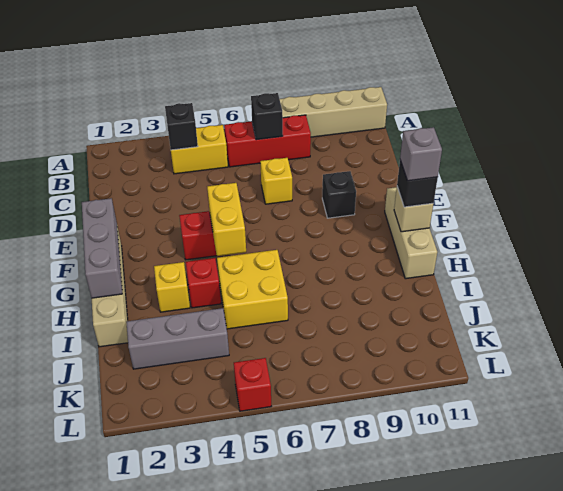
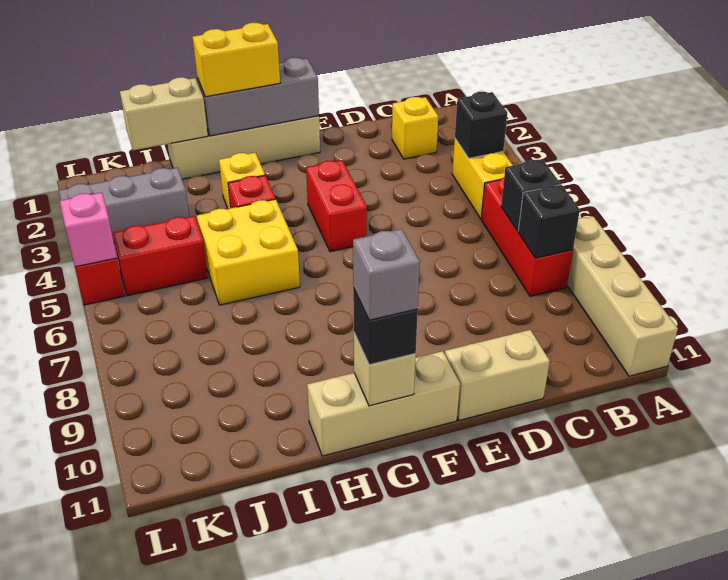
yellow brick D7 level 1 -> yellow brick C2 level 1
none -> tan brick D11:E11 level 1
black brick E9 level 1 -> black brick B8 level 2
yellow brick F5:G5 level 2 -> yellow brick G1:H1 level 3
none -> tan brick I1:J1 level 2
grey brick J2:J4 level 1 -> grey brick J3:L3 level 1
none -> red brick J5:K5 level 1
none -> pink brick L5 level 2

